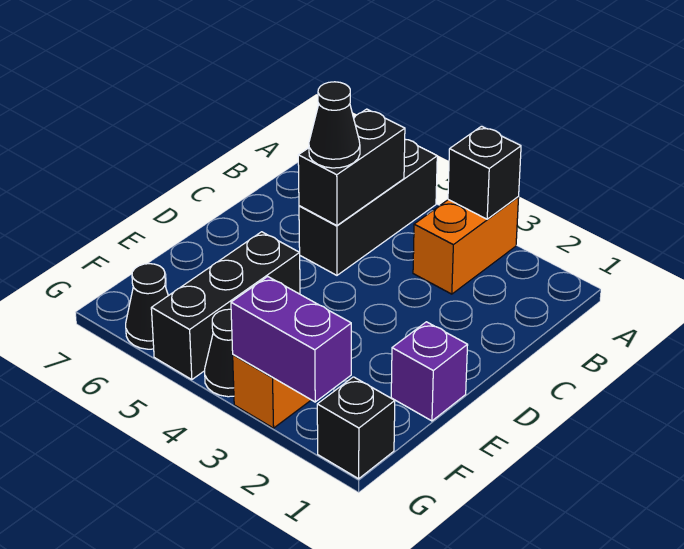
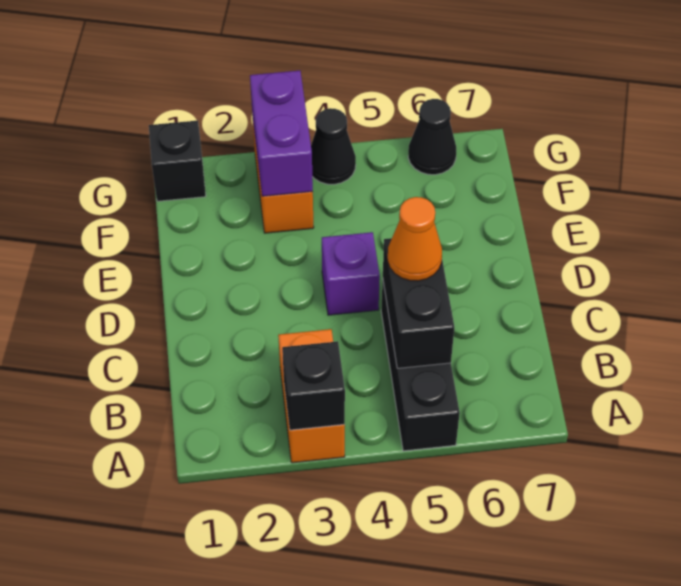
black cone C5 level 3 -> orange cone C5 level 3
purple brick E1 level 1 -> purple brick D4 level 1
black brick E5:G5 level 1 -> none
purple brick G2:G3 level 2 -> purple brick F3:G3 level 2

